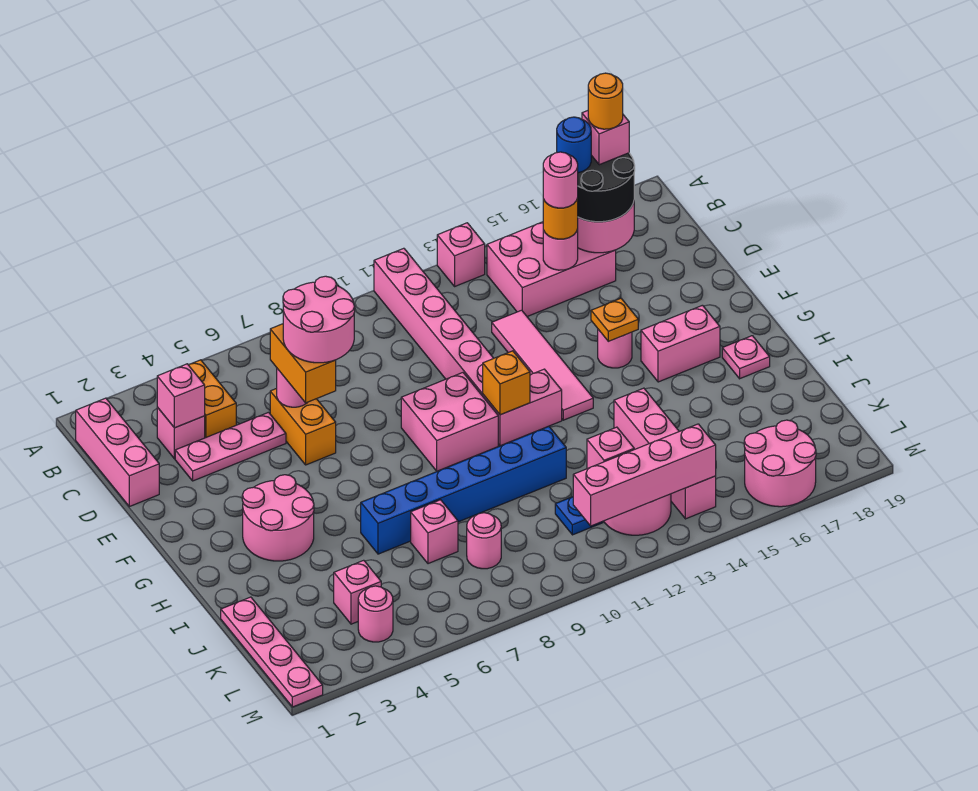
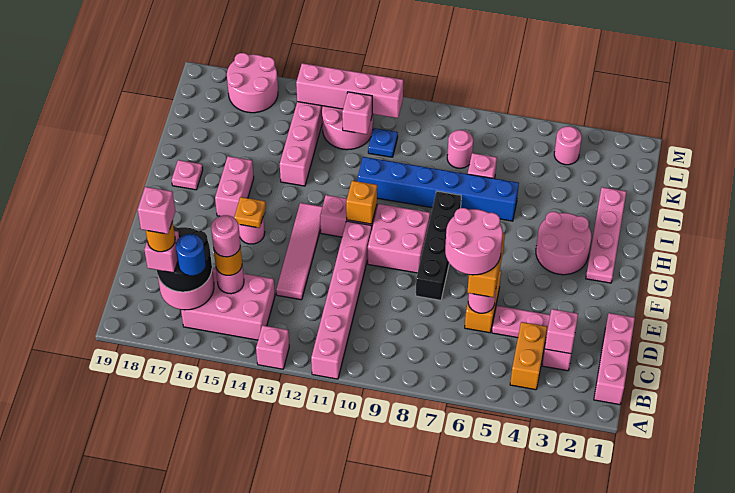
none -> black brick E8:H8 level 1
pink brick G16:G17 level 1 -> pink brick G16:H16 level 1
pink plate J1:M1 level 1 -> pink plate G2:J2 level 1
pink brick K4 level 1 -> pink brick B17 level 6

